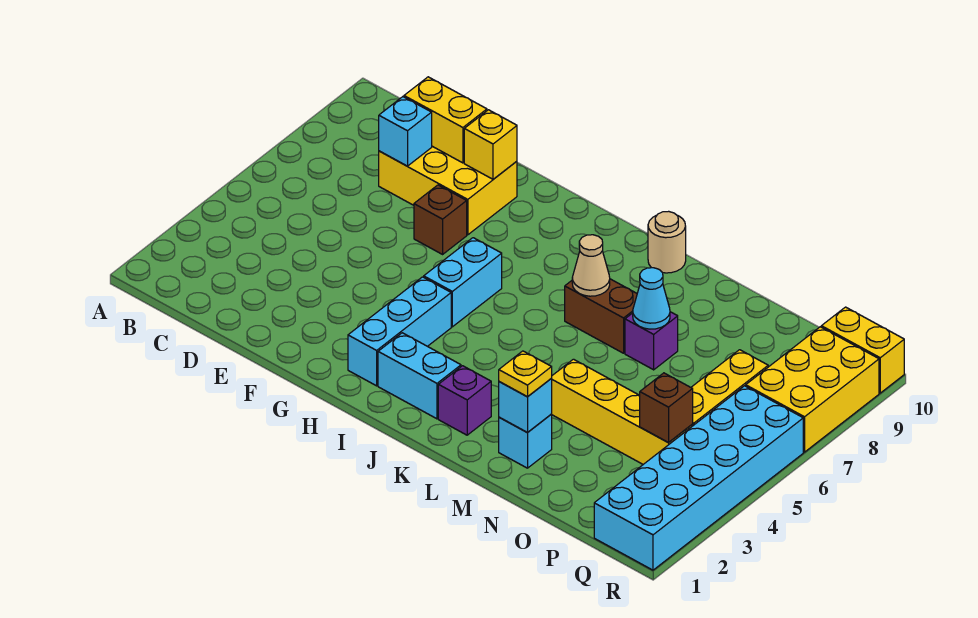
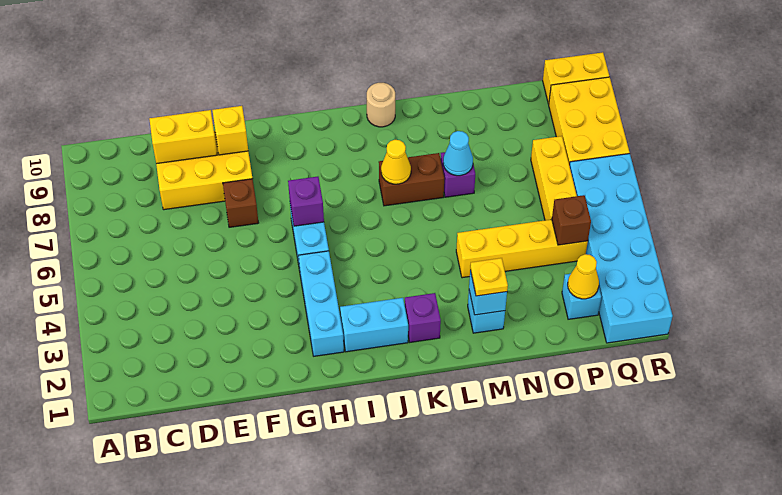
cyan brick D8 level 2 -> cyan brick P2 level 1
none -> purple brick H6 level 2
tan cone K7 level 2 -> yellow cone K7 level 2
none -> yellow cone P2 level 2

